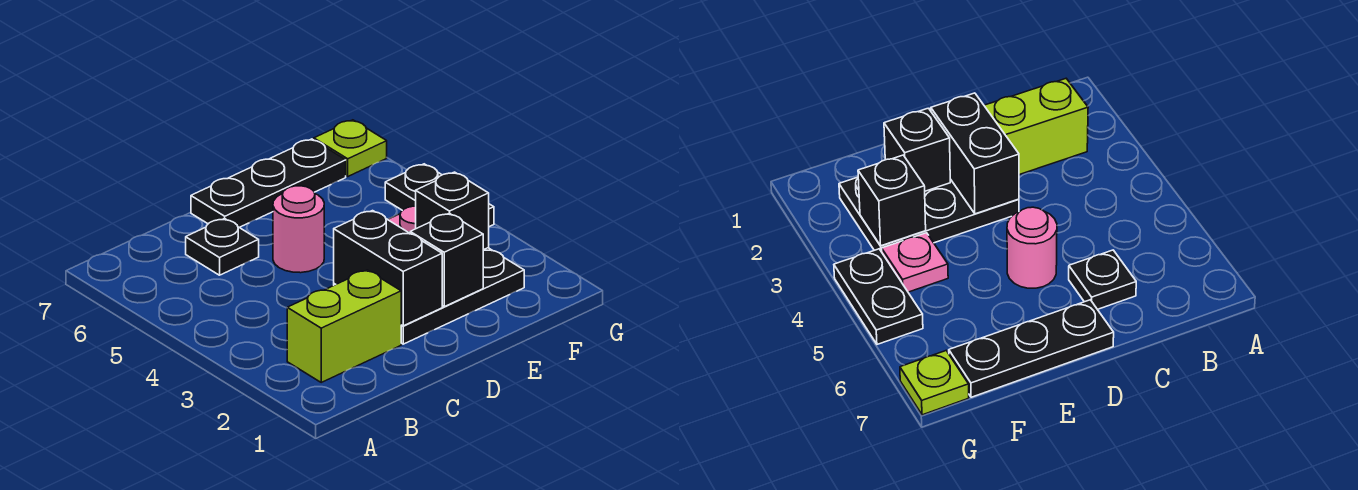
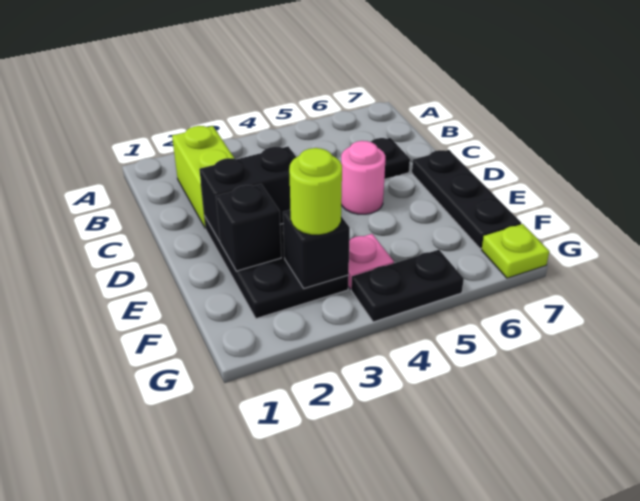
none -> lime round brick F3 level 3

